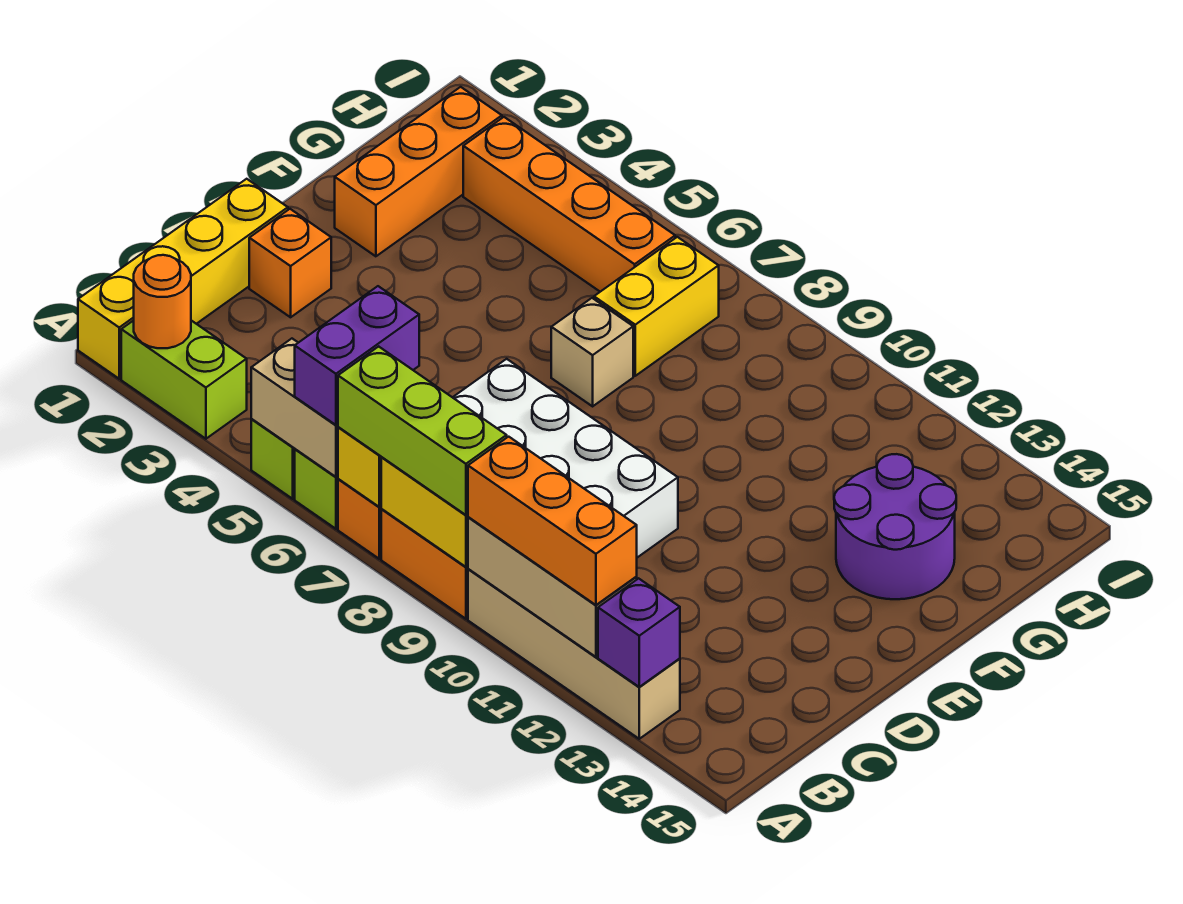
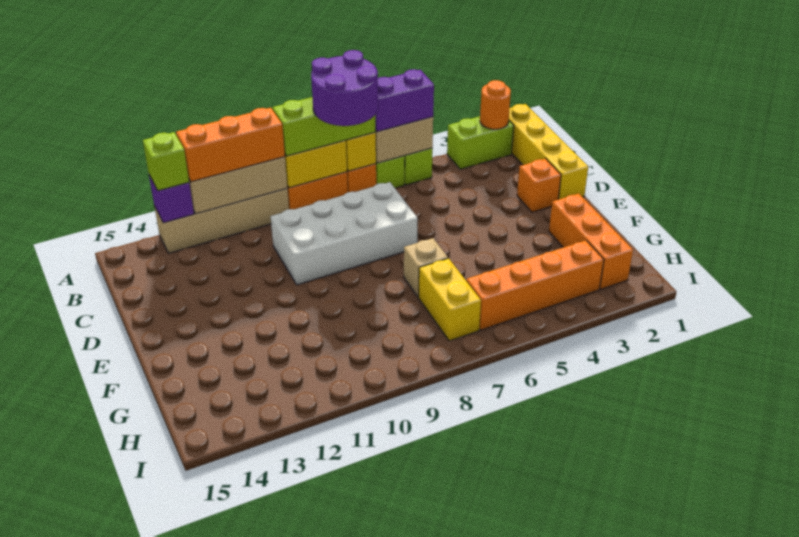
purple brick A6:B6 level 3 -> purple brick A5:A6 level 3
none -> lime brick A13 level 3
purple round brick F13:G14 level 1 -> purple round brick A7:B8 level 4

